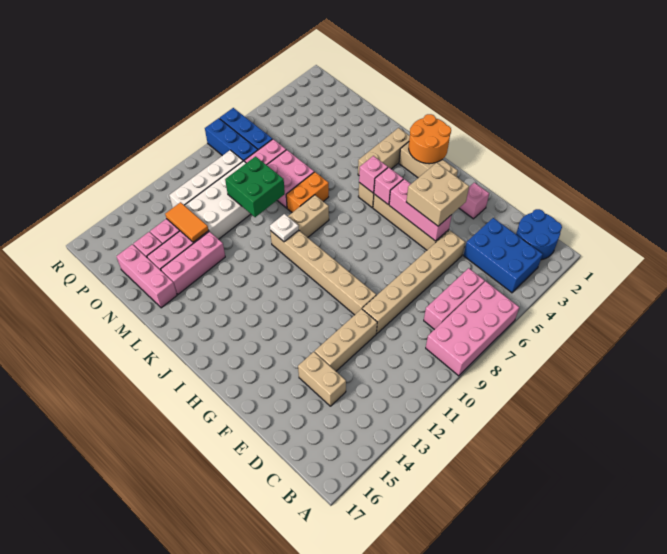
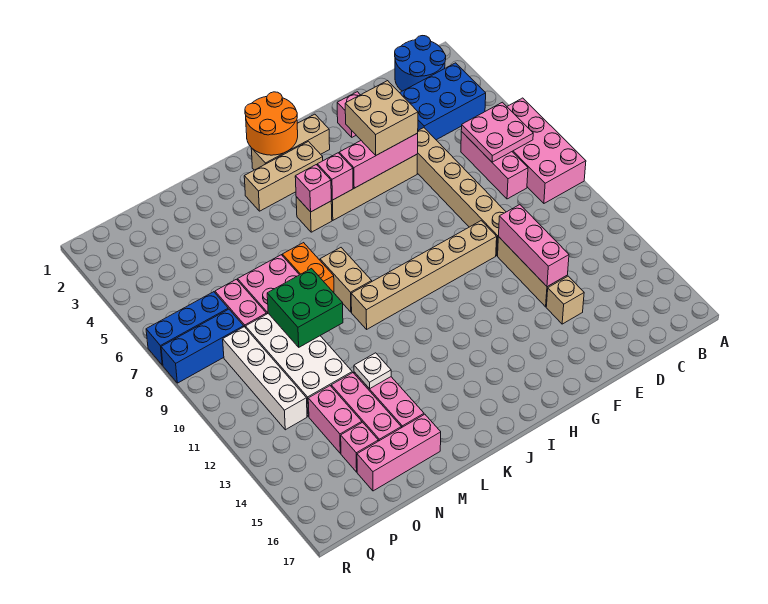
none -> pink plate B6:C7 level 2
tan brick D14:E14 level 1 -> tan brick E14 level 1
none -> pink brick E11:E13 level 2
tan brick K2:K4 level 1 -> tan brick I3:K3 level 1
white plate K10 level 2 -> white plate M13 level 2
orange tile N13:O13 level 2 -> none

